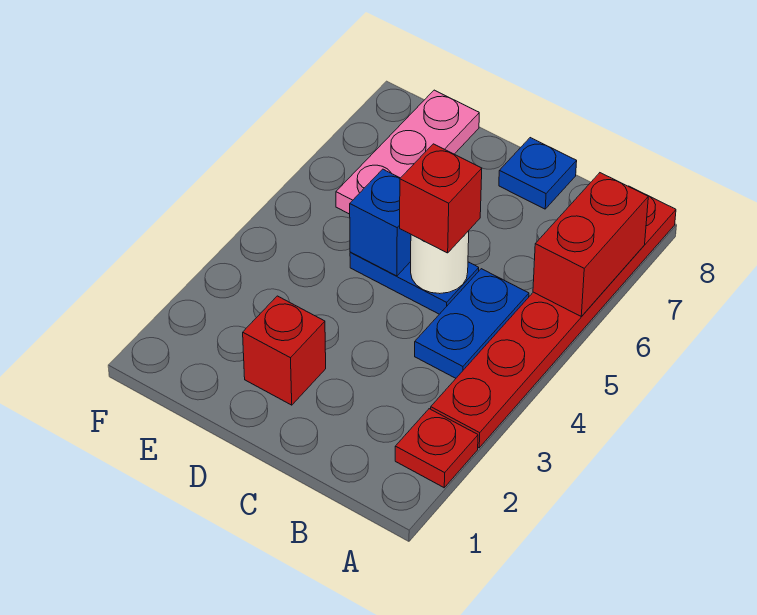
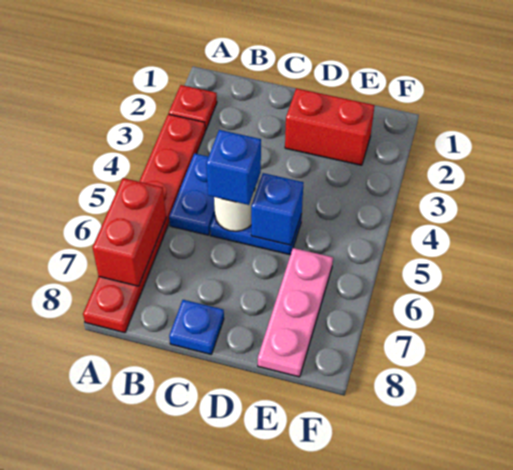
red brick C5 level 3 -> blue brick C5 level 3
red brick D2 level 1 -> red brick D2:E2 level 1

